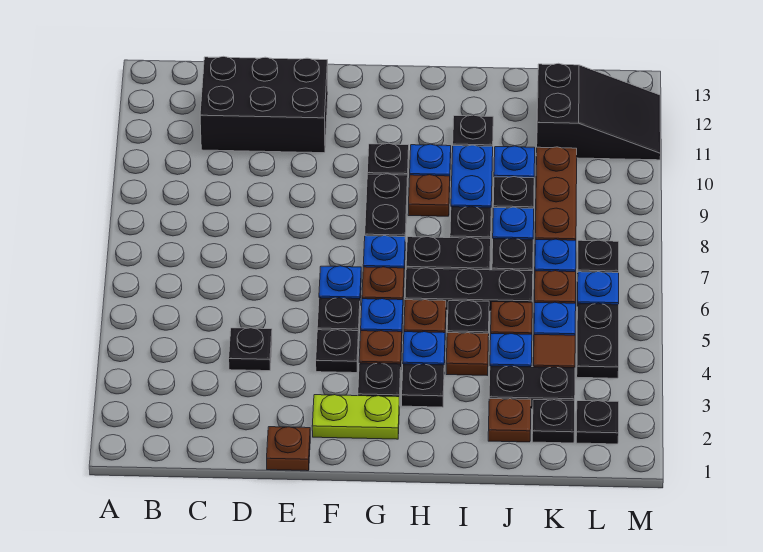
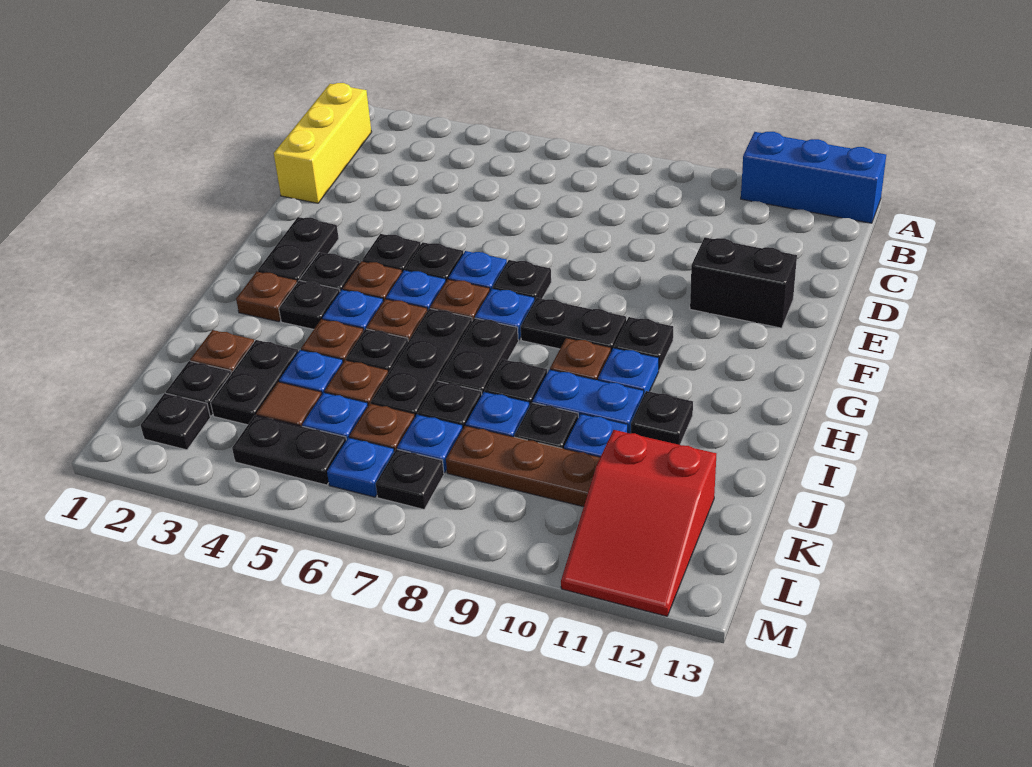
none -> blue brick A11:A13 level 1
none -> yellow brick B1:D1 level 1
black brick C11:E12 level 1 -> black brick E11:E12 level 1
black plate D4 level 1 -> black plate F7 level 1
brown plate E1 level 1 -> brown plate H2 level 1
lime plate F2:G2 level 1 -> black plate F2:G2 level 1
black slope K11:M12 level 1 top K -> red slope K11:M12 level 1 top K

